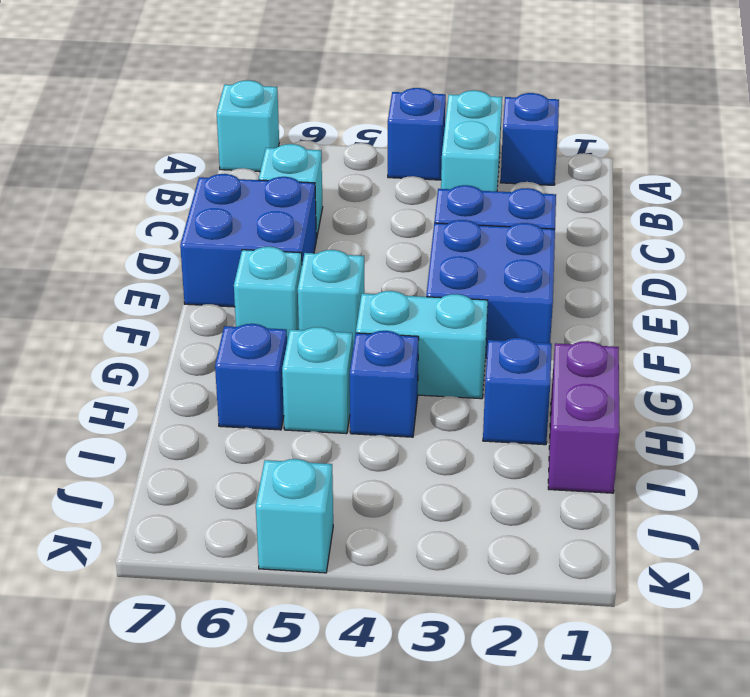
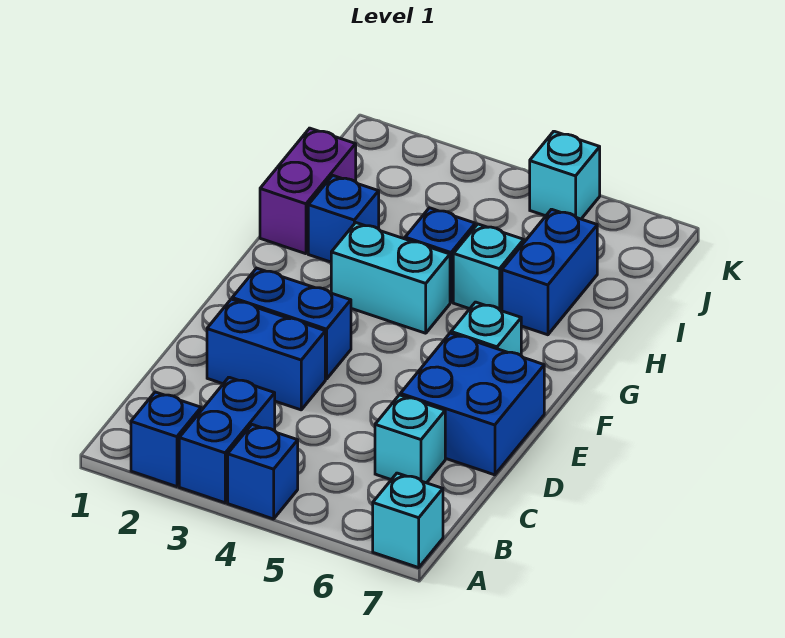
cyan brick A3:B3 level 1 -> blue brick A3:B3 level 1
blue brick E2:F3 level 1 -> blue brick E2:E3 level 1
cyan brick F5 level 1 -> none
blue brick H6 level 1 -> blue brick H6:I6 level 1

